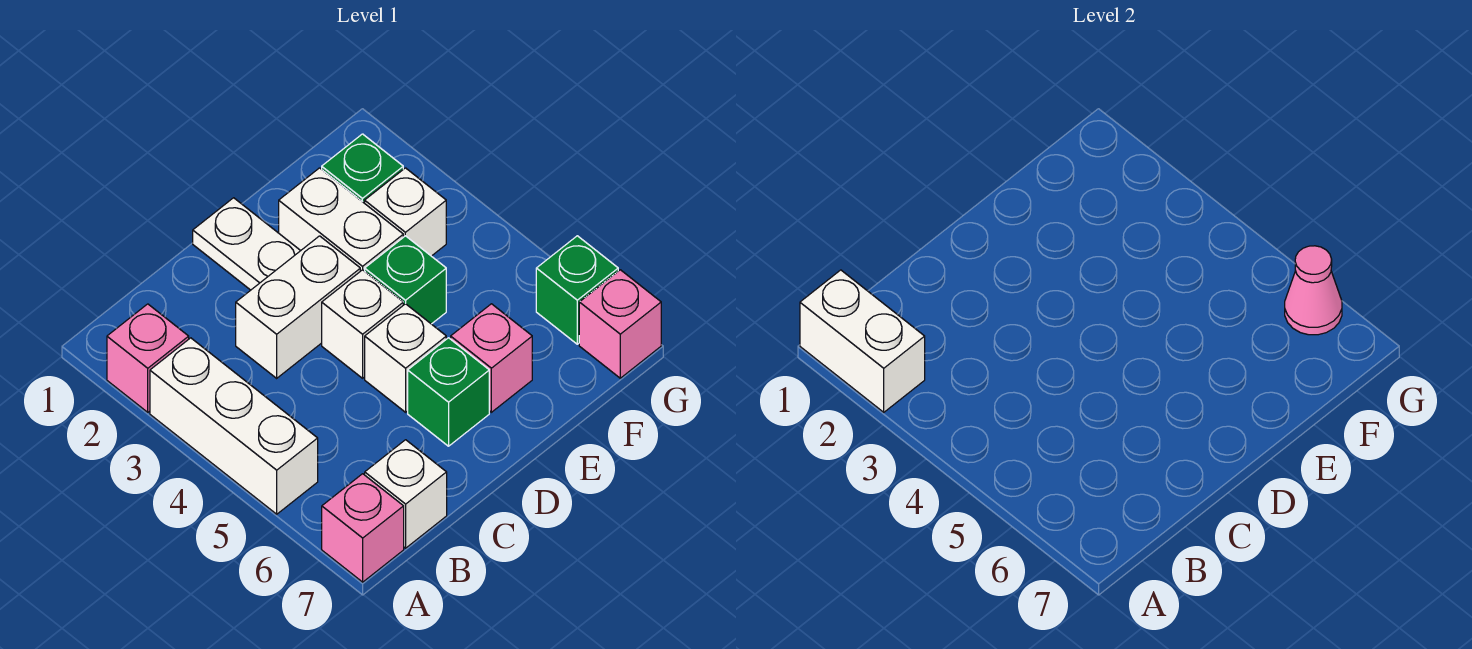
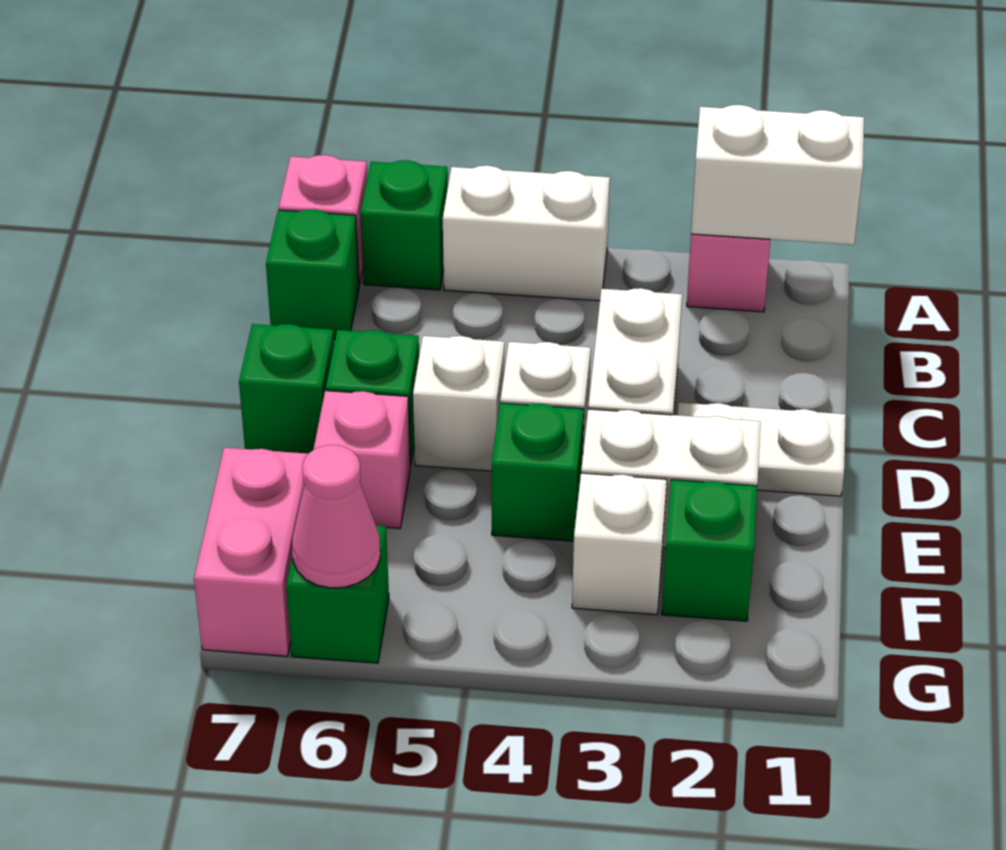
white brick A3:A5 level 1 -> white brick A4:A5 level 1
none -> green brick A6 level 1
white brick B7 level 1 -> green brick B7 level 1
none -> green brick D7 level 1
pink brick G7 level 1 -> pink brick F7:G7 level 1

